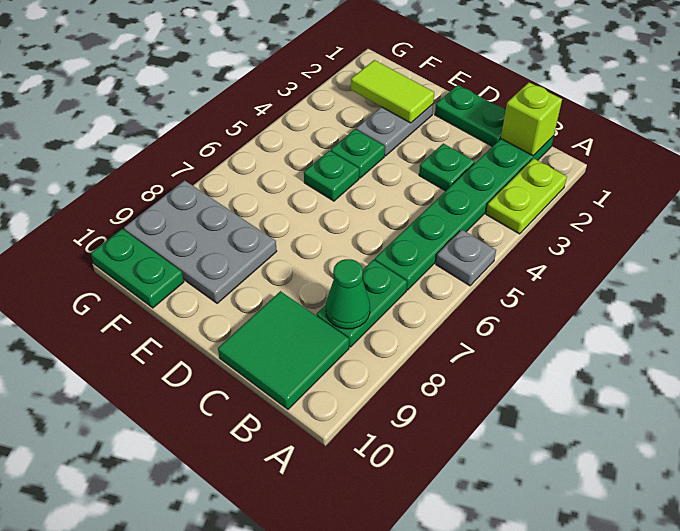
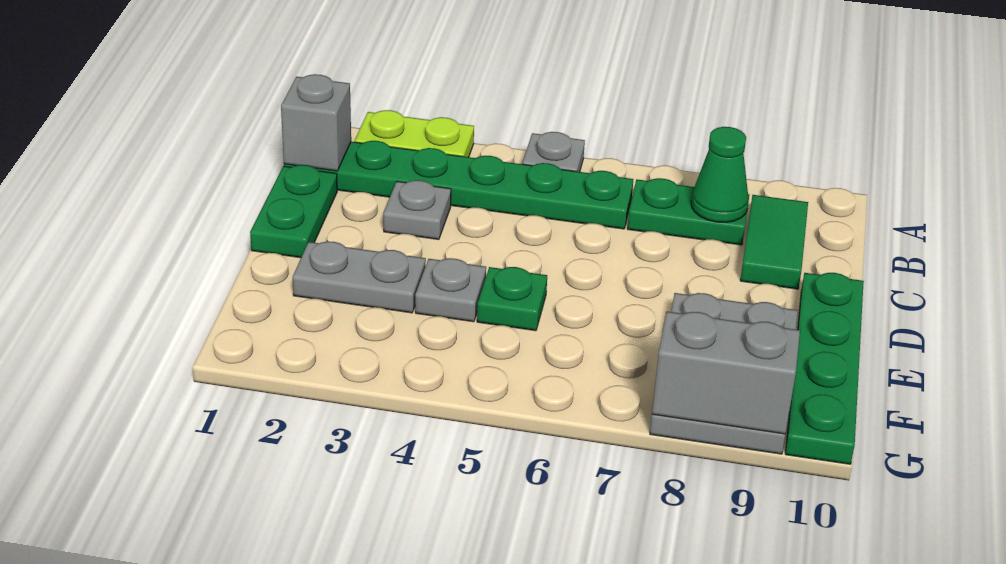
lime brick B1 level 2 -> grey brick B1 level 2
green tile B9:C10 level 1 -> green tile B9:C9 level 1
green plate C3 level 1 -> grey plate C3 level 1
lime tile E2:F2 level 2 -> none
green plate E4 level 1 -> grey plate E4 level 1
green plate F10:G10 level 1 -> green plate D10:G10 level 1
none -> grey brick G8:G9 level 2

